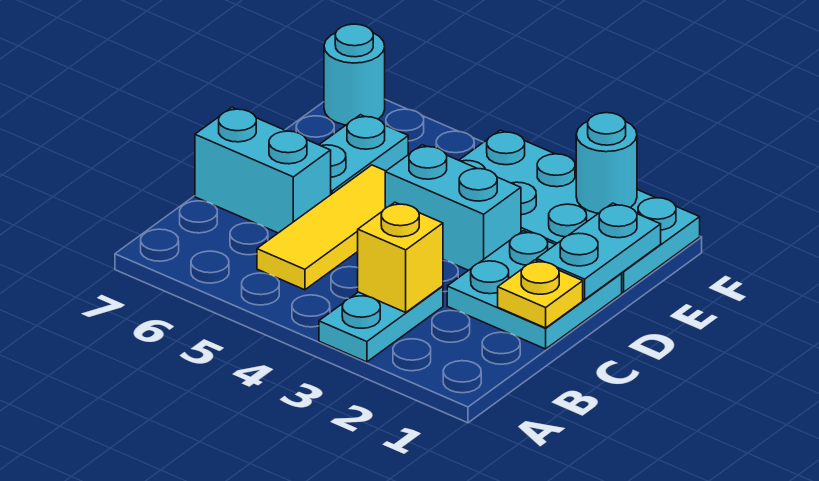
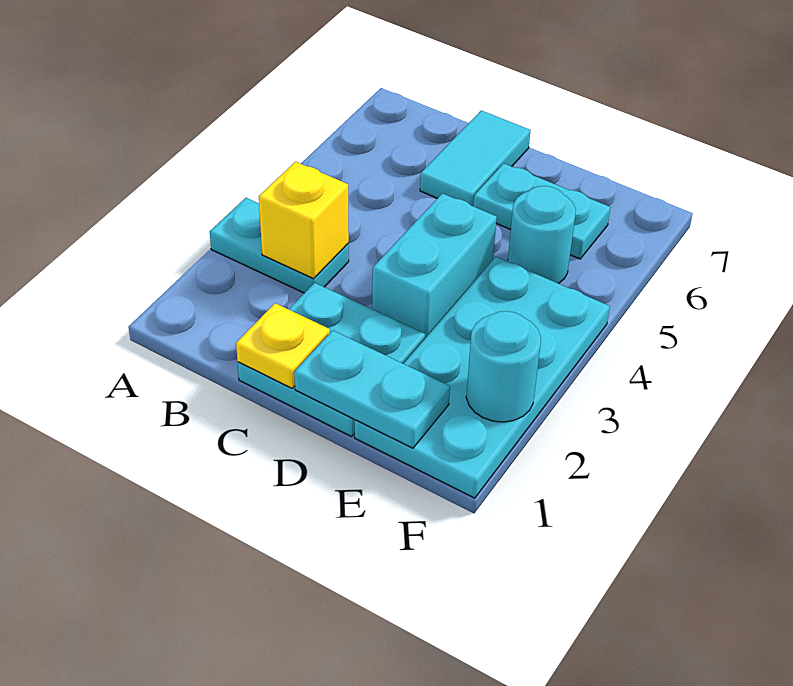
yellow tile B5:D5 level 1 -> none
cyan brick C6:C7 level 1 -> cyan tile C6:C7 level 1
cyan round brick F7 level 1 -> cyan round brick E5 level 1

